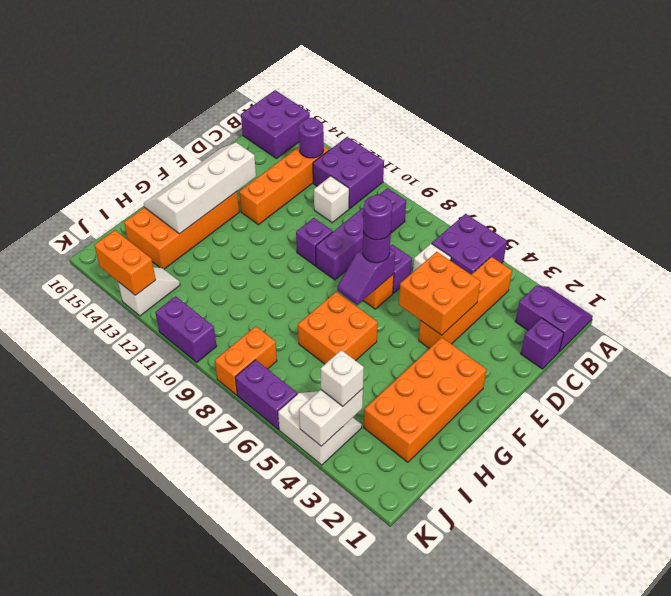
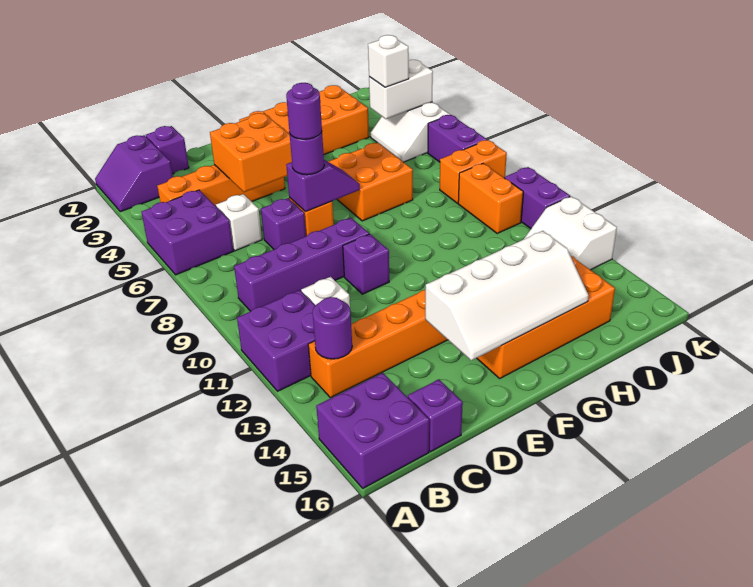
none -> purple brick C16 level 1
white slope J13:K13 level 1 top K -> white slope J12:K13 level 1 top K
orange brick K13:K14 level 2 -> orange brick J9:J10 level 1

